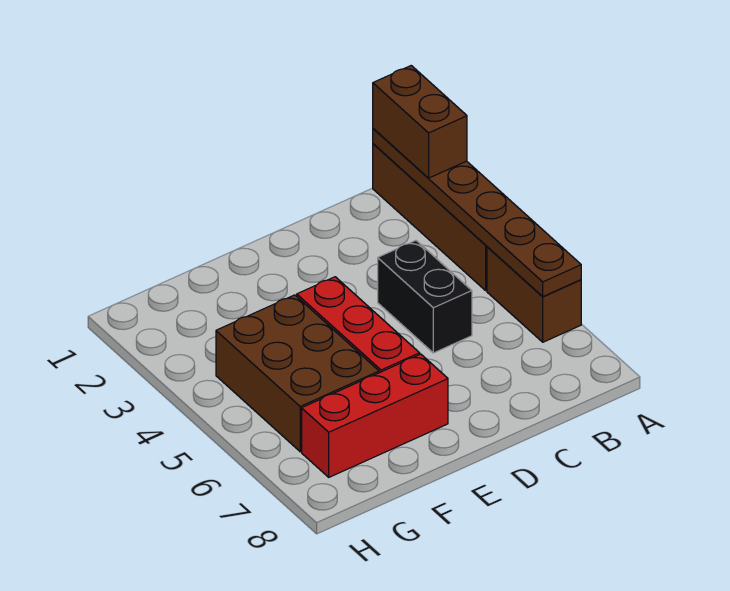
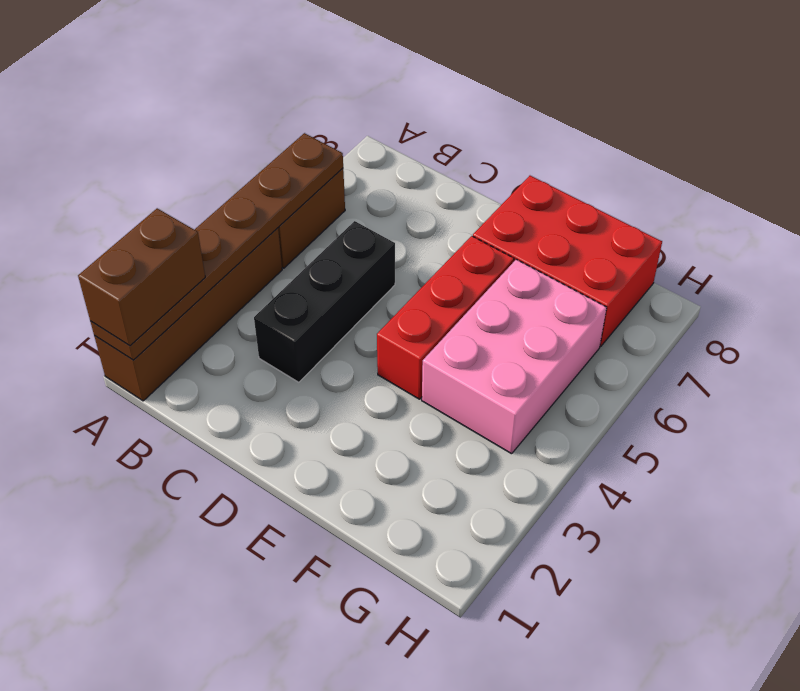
black brick C4:C5 level 1 -> black brick C3:C5 level 1
red brick E7:G7 level 1 -> red brick E7:G8 level 1
brown brick F4:G6 level 1 -> pink brick F4:G6 level 1

